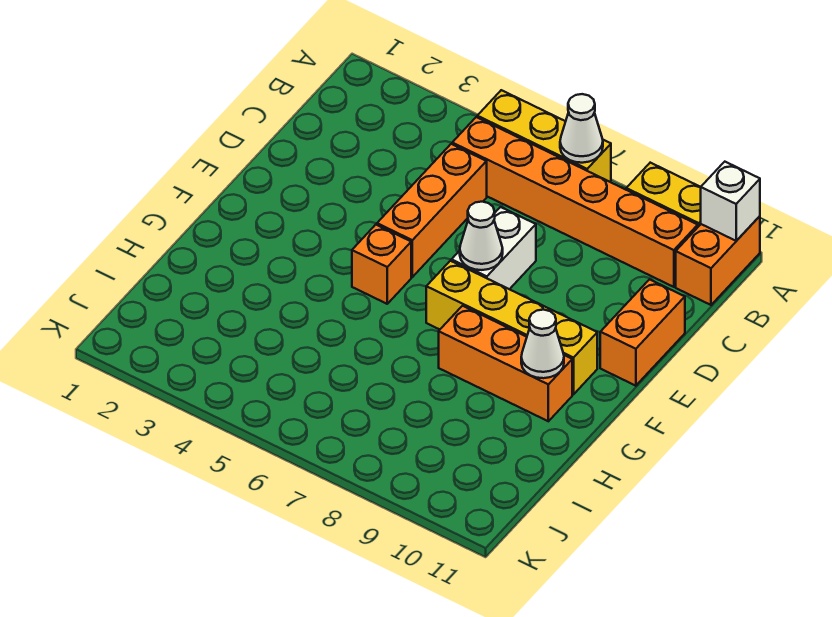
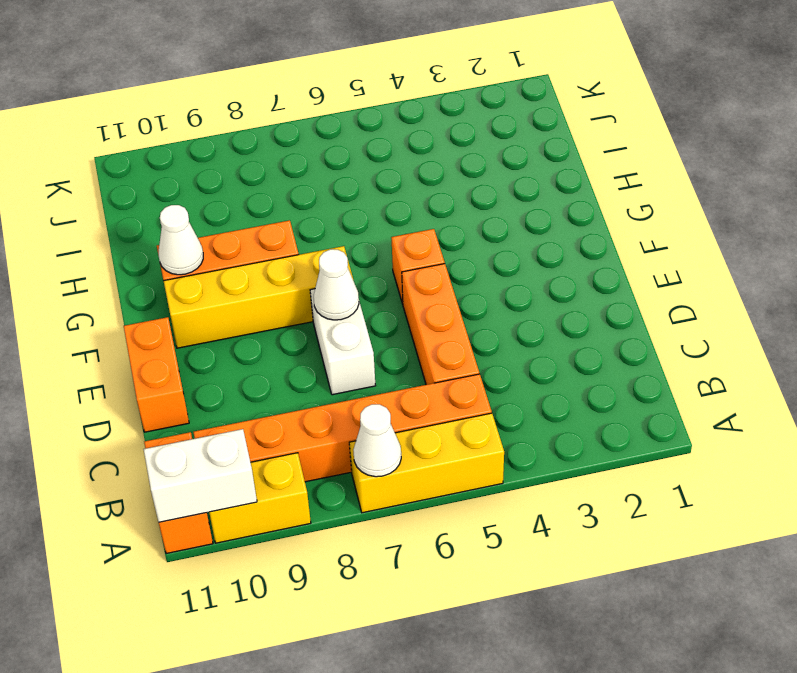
white brick A11 level 2 -> white brick A10:A11 level 2

